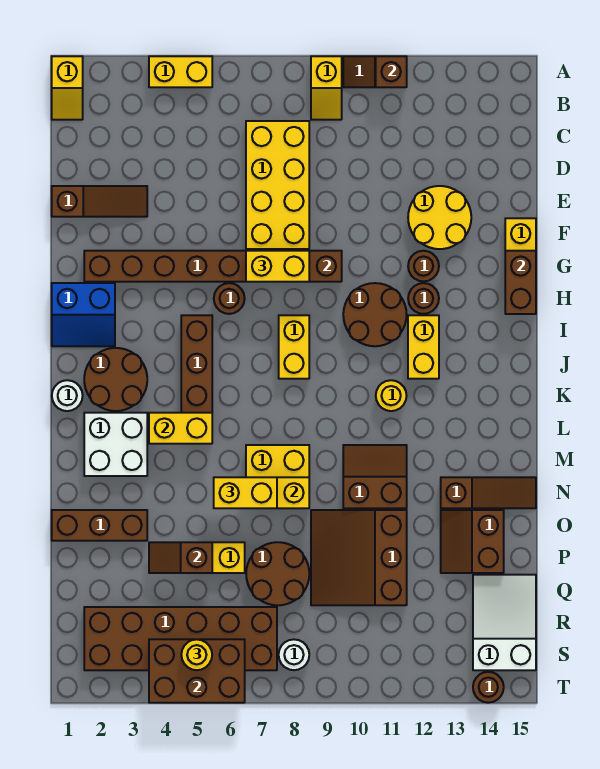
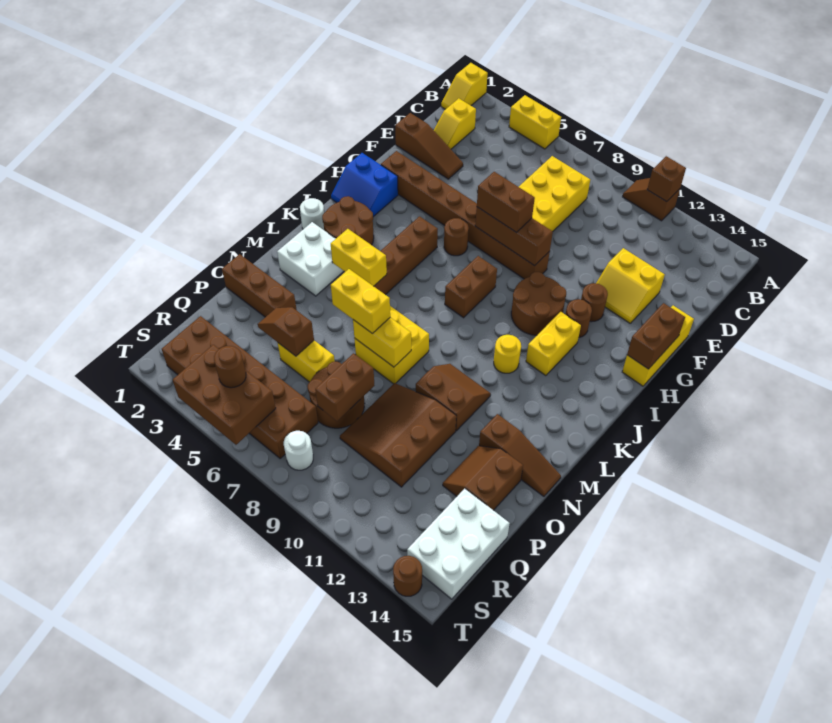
yellow slope A9:B9 level 1 top A -> yellow slope C2:D2 level 1 top C
yellow round brick E12:F13 level 1 -> yellow slope E12:F13 level 1 top E
yellow brick G7:G8 level 3 -> brown brick G7:G8 level 3
yellow brick I8:J8 level 1 -> brown brick I8:J8 level 1
none -> brown brick P8:Q8 level 2
white slope Q14:S15 level 1 top S -> white brick Q14:S15 level 1
yellow round brick S5 level 3 -> brown round brick S5 level 3

